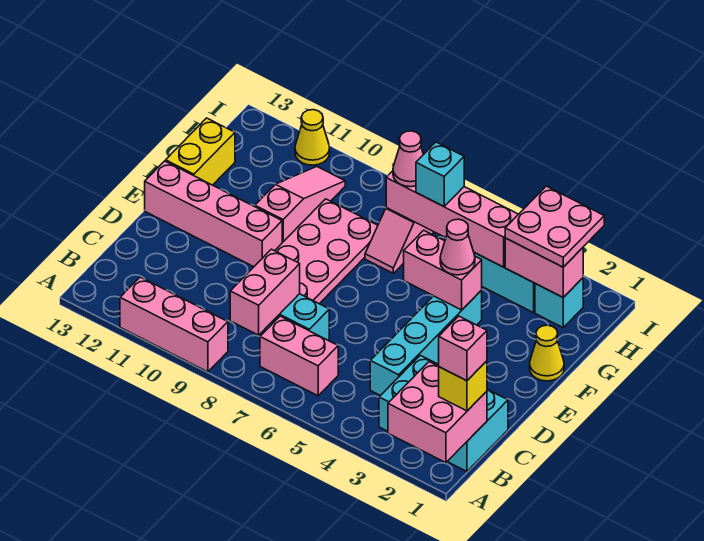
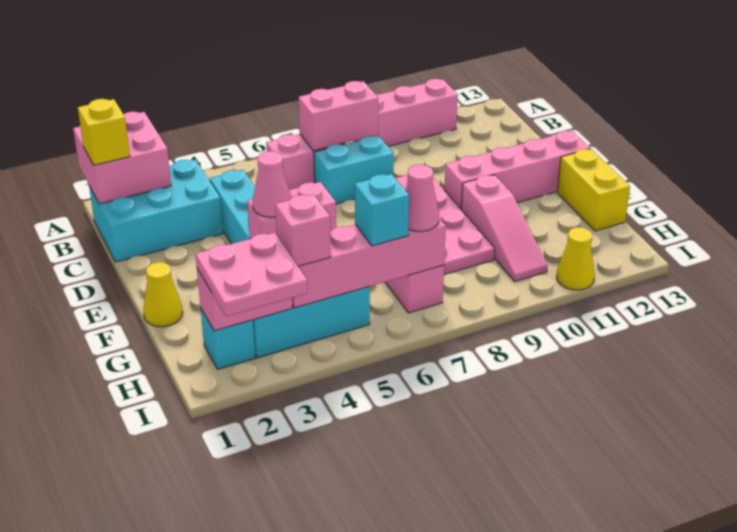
pink brick B1 level 4 -> pink brick H4 level 3
pink brick B8:C8 level 2 -> pink brick B7:B8 level 2

